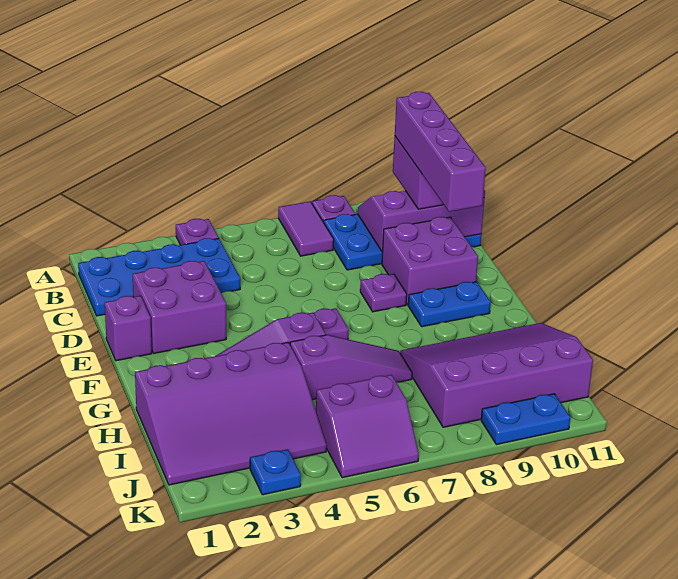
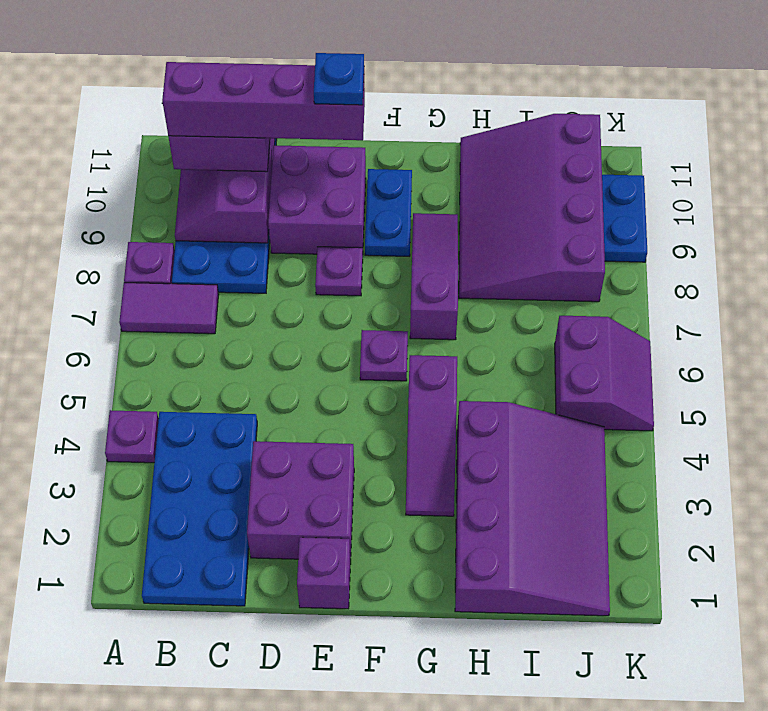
purple slope H5:H7 level 1 top 5 -> purple slope G7:G9 level 1 top 7
blue plate K3 level 1 -> blue plate E10 level 5

